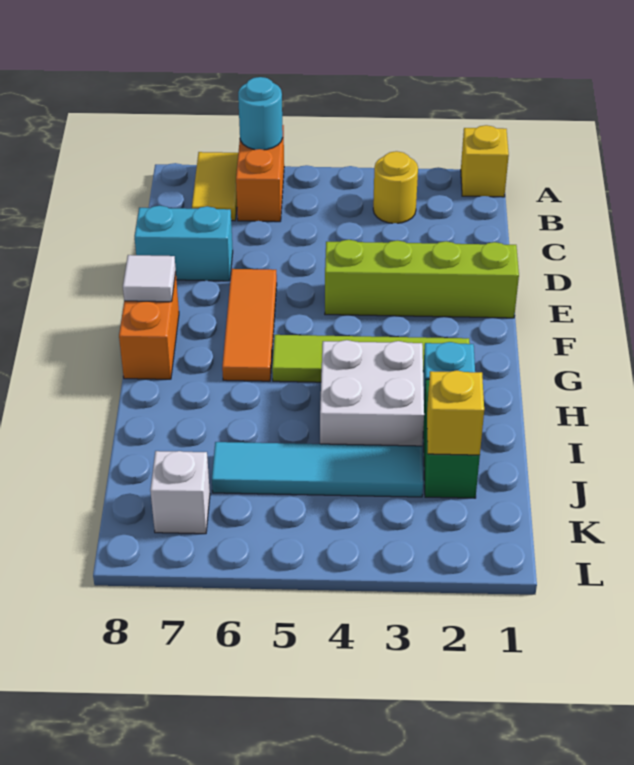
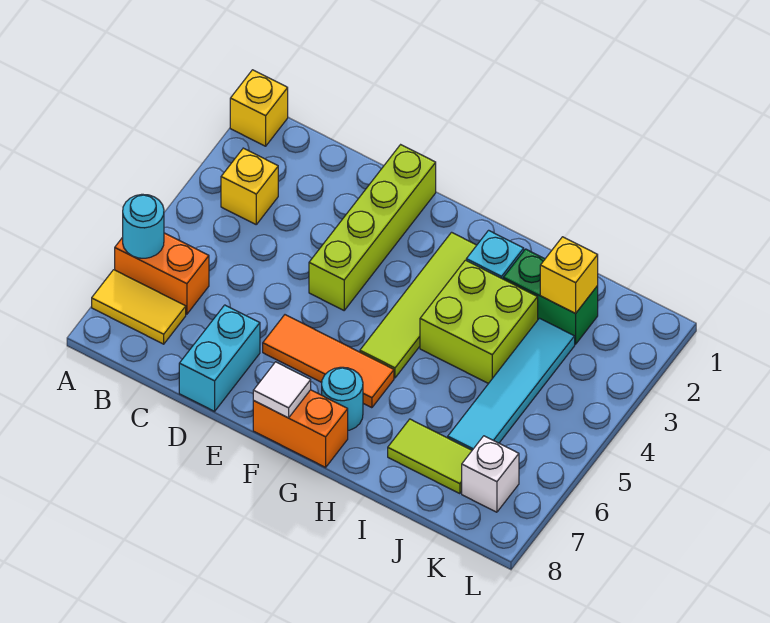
yellow round brick B3 level 1 -> yellow brick B3 level 1
none -> cyan round brick G7 level 1
white brick H3:I4 level 1 -> lime brick H3:I4 level 1
none -> lime tile I7:J7 level 1

